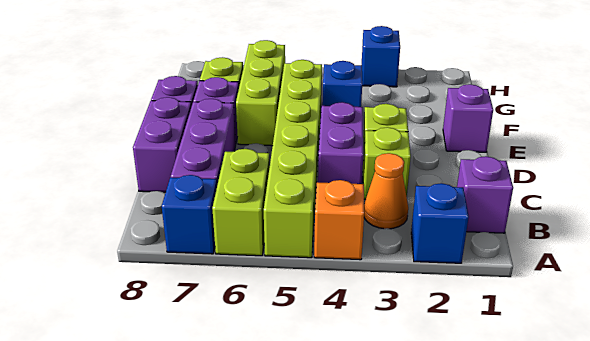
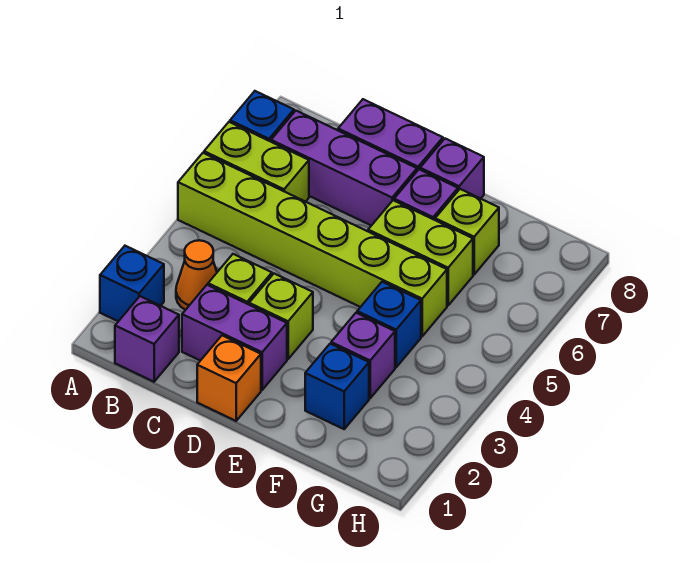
orange brick A4 level 1 -> orange brick D1 level 1
purple brick C4:D4 level 1 -> purple brick C2:D2 level 1
purple brick E1 level 1 -> purple brick F3 level 1
lime brick E6:G6 level 1 -> lime brick E6:F6 level 1
blue brick H3 level 1 -> blue brick F2 level 1

